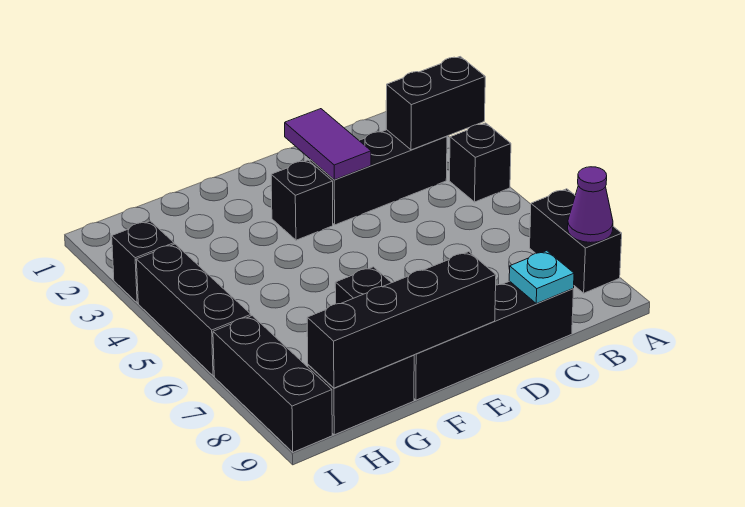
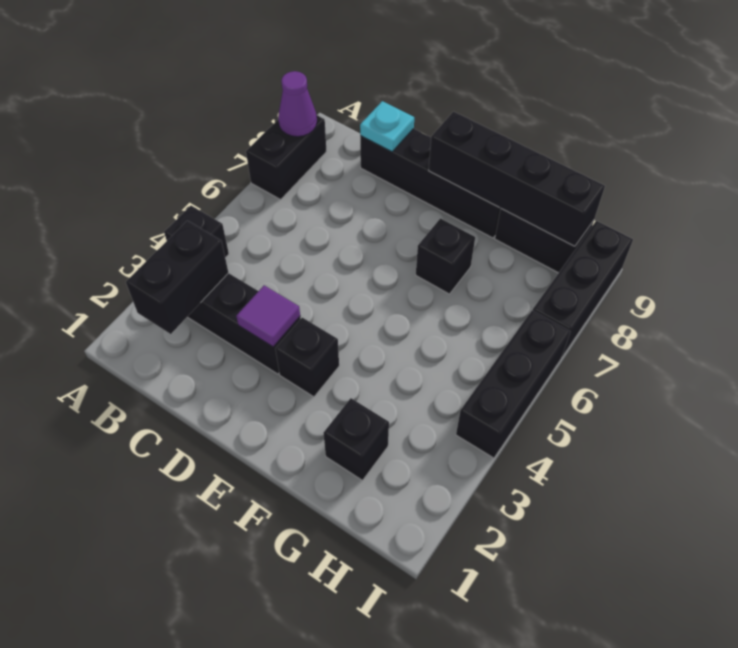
black brick A3:B3 level 2 -> black brick B2:B3 level 2
purple tile D2:D3 level 2 -> purple tile D3 level 2
black brick I3 level 1 -> black brick G2 level 1

